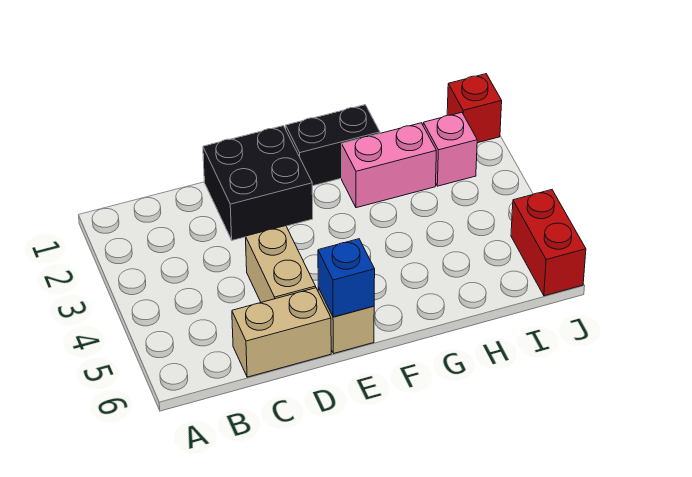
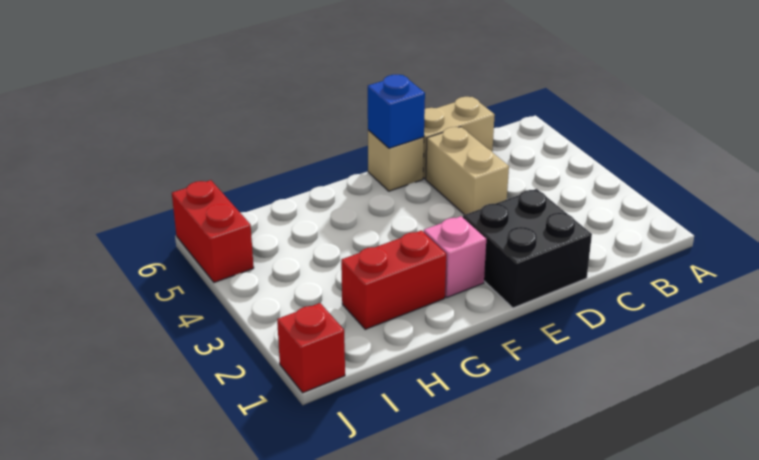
black brick F1:G1 level 1 -> none
pink brick G2:H2 level 1 -> red brick G2:H2 level 1
pink brick I2 level 1 -> pink brick F2 level 1

